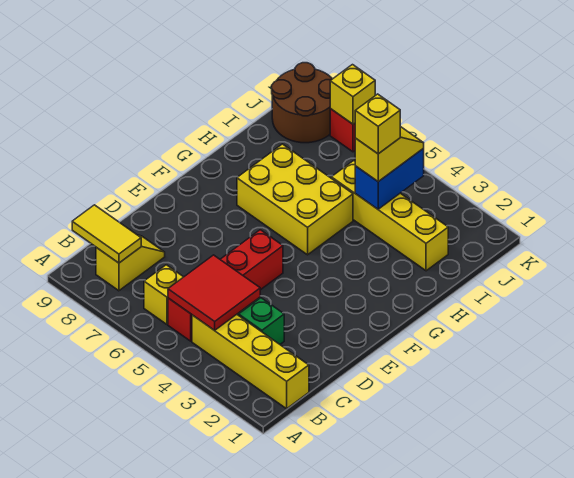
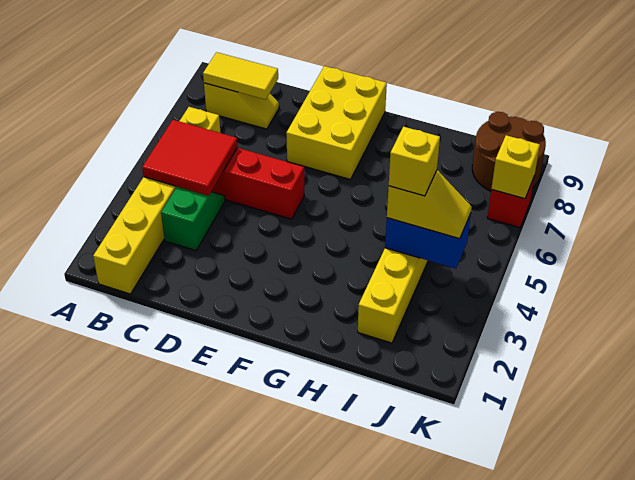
yellow tile B8:B9 level 2 -> yellow tile B8:C8 level 2
yellow brick G5:H7 level 1 -> yellow brick E7:F9 level 1

